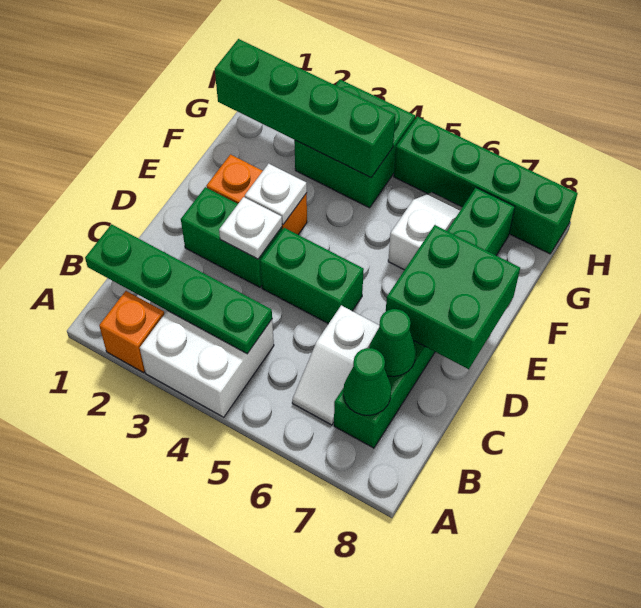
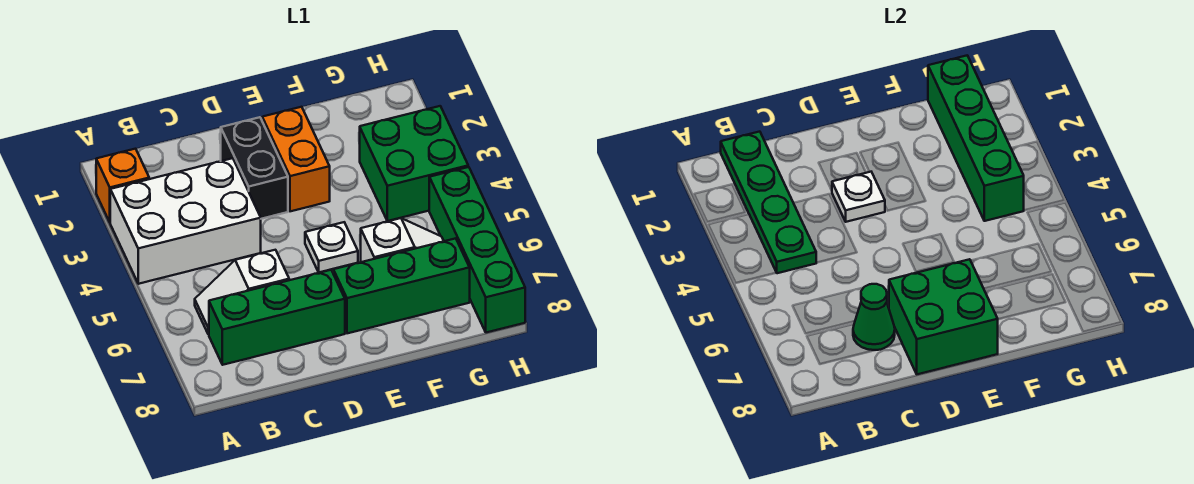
white brick A3:B4 level 1 -> white brick A3:C4 level 1
green cone B7 level 2 -> none
green brick D2:D3 level 1 -> black brick D2:D3 level 1
green brick D4:D5 level 1 -> none
white plate E3 level 2 -> white plate E5 level 1

